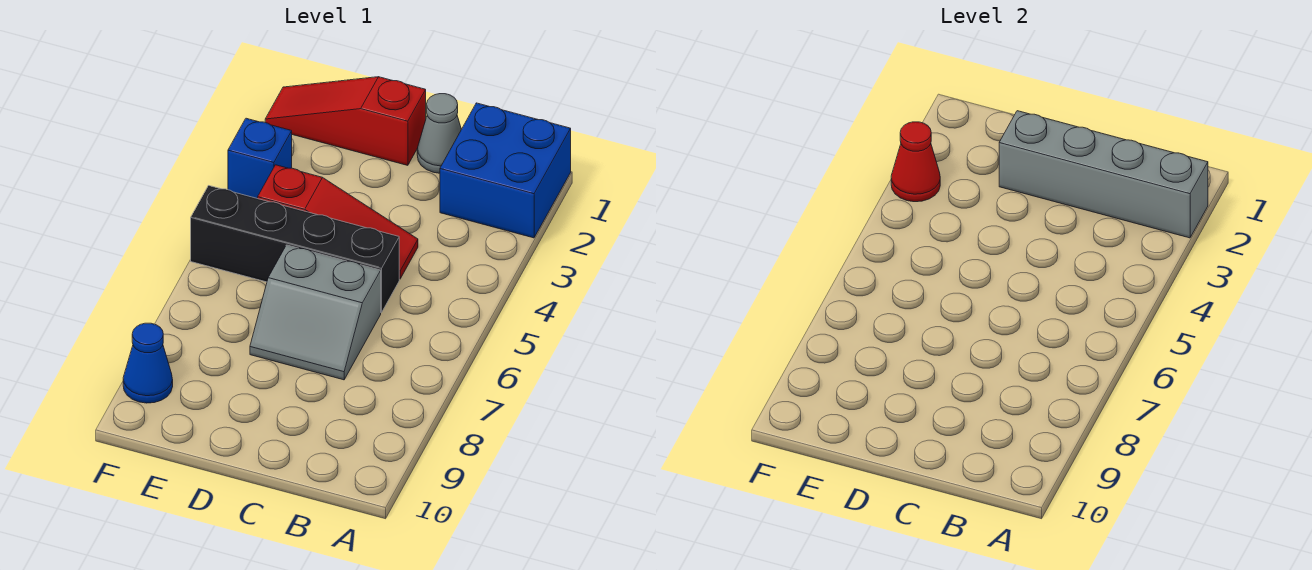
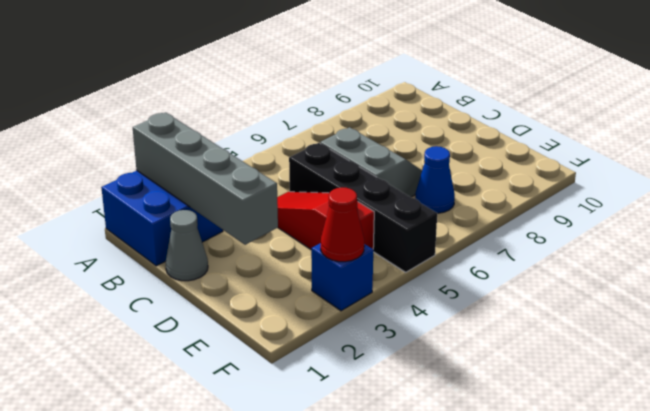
red slope D1:F1 level 1 top D -> none
blue cone F9 level 1 -> blue cone E7 level 1

